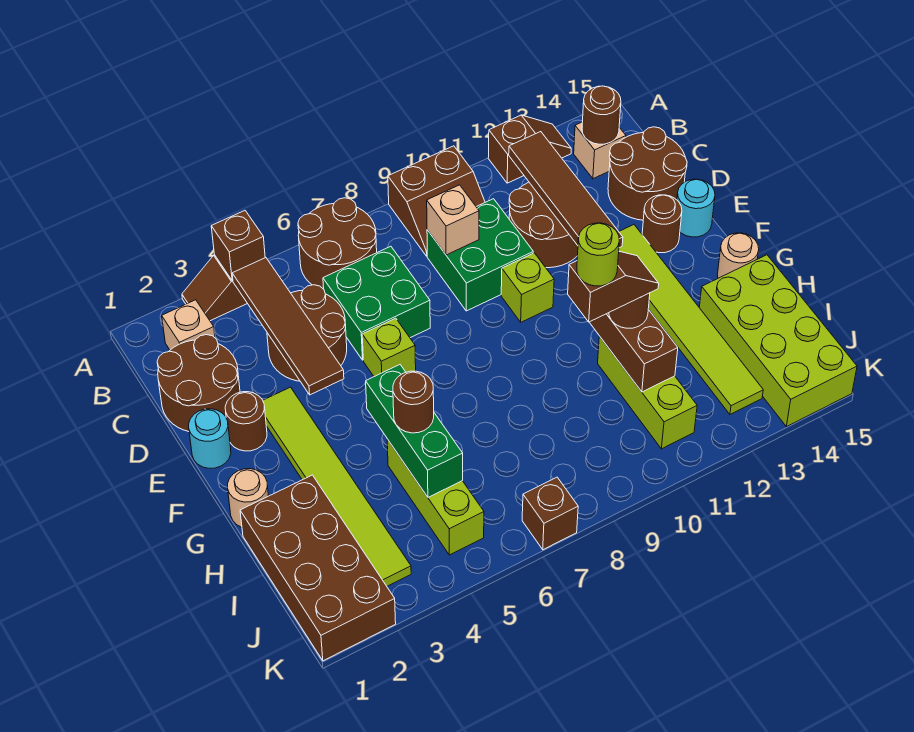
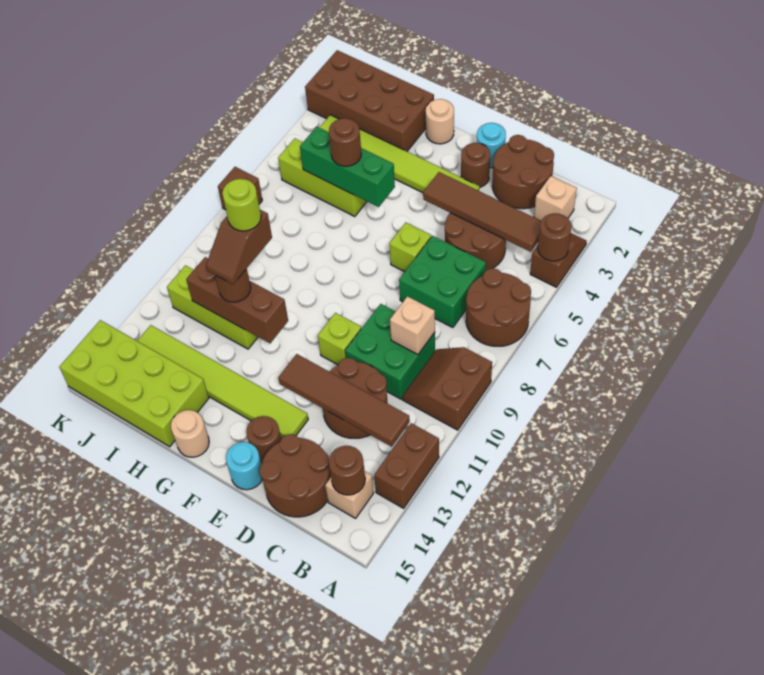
brown brick A4 level 2 -> brown round brick A4 level 2
brown slope A12:A13 level 1 top 12 -> brown brick A12:A13 level 1

